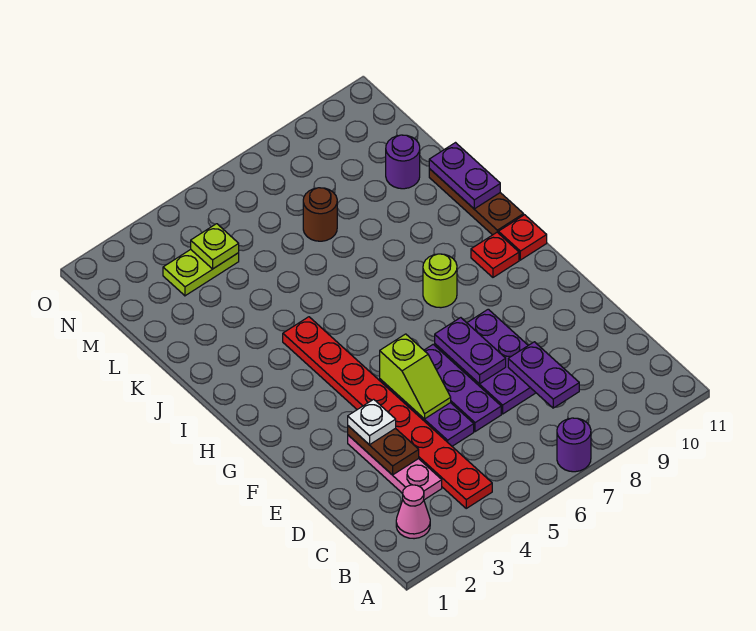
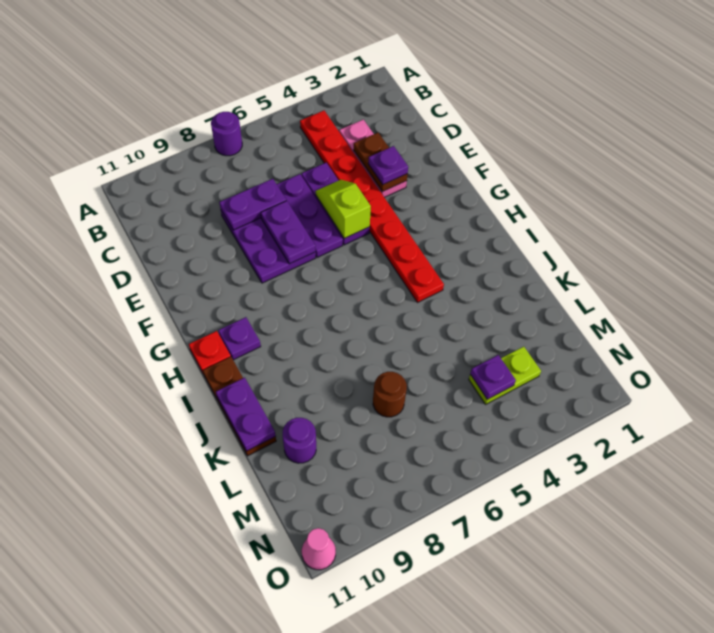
pink cone B2 level 1 -> pink cone O11 level 1
purple plate C8:D8 level 2 -> purple plate D7:D8 level 2
white plate E3 level 3 -> purple plate E3 level 3
lime round brick H8 level 1 -> none
red plate H10 level 1 -> purple plate H10 level 1
lime plate M4 level 2 -> purple plate M4 level 2

